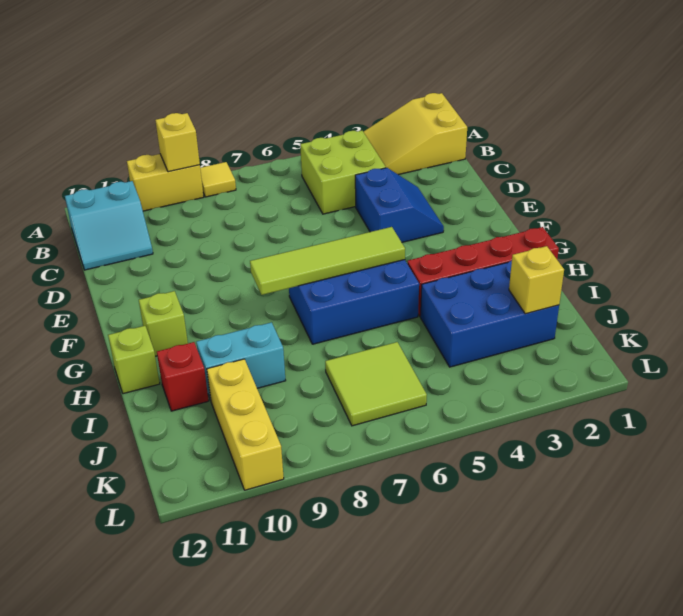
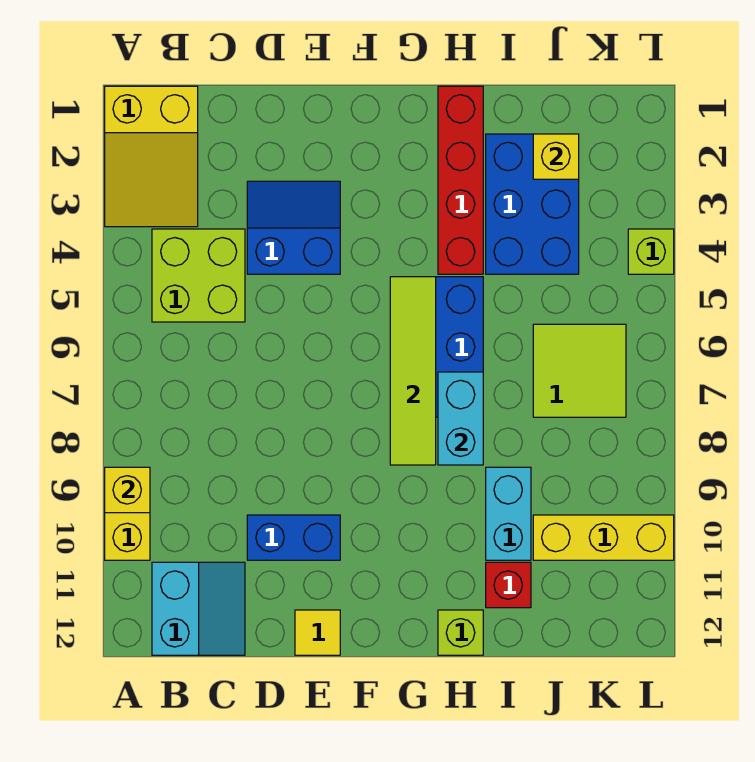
yellow tile A8 level 1 -> yellow tile E12 level 1
none -> blue brick D10:E10 level 1
lime brick G11 level 1 -> lime brick L4 level 1
none -> cyan brick H7:H8 level 2

